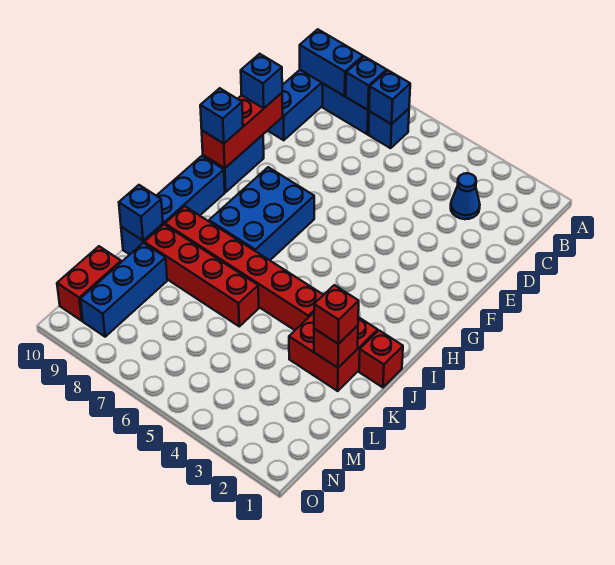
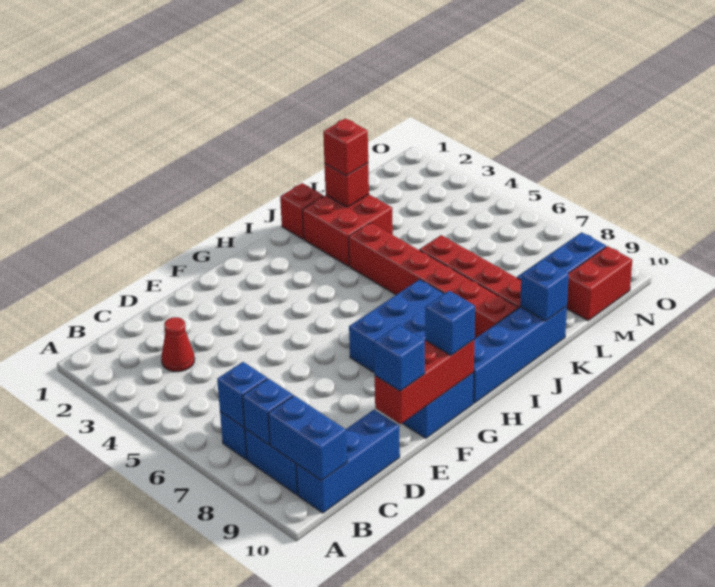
blue cone C3 level 1 -> red cone C3 level 1

